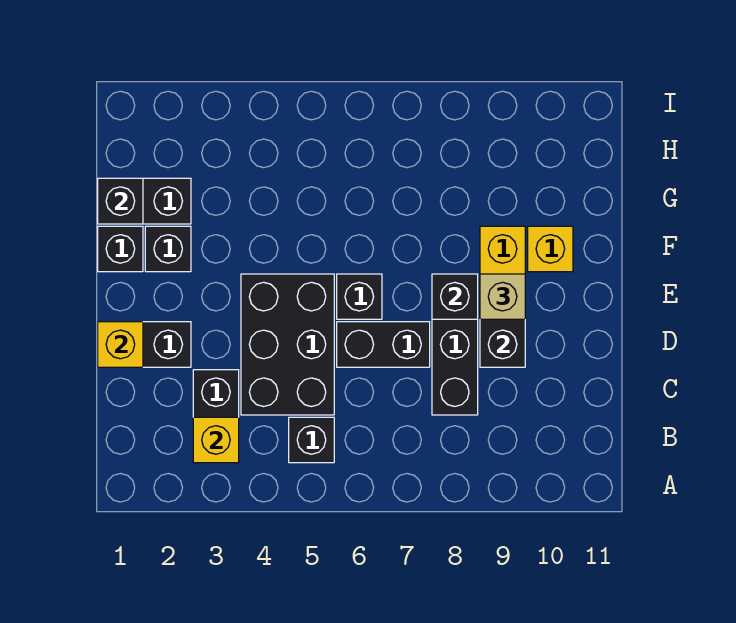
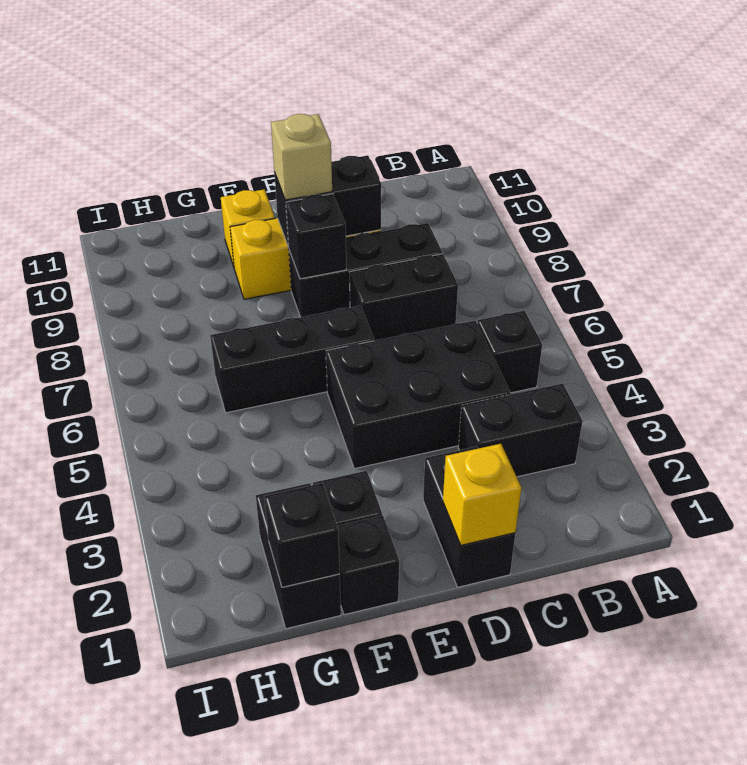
yellow brick B3 level 2 -> none
black brick D6:D7 level 1 -> black brick C7:D7 level 1
black brick E6 level 1 -> black brick E6:G6 level 1

